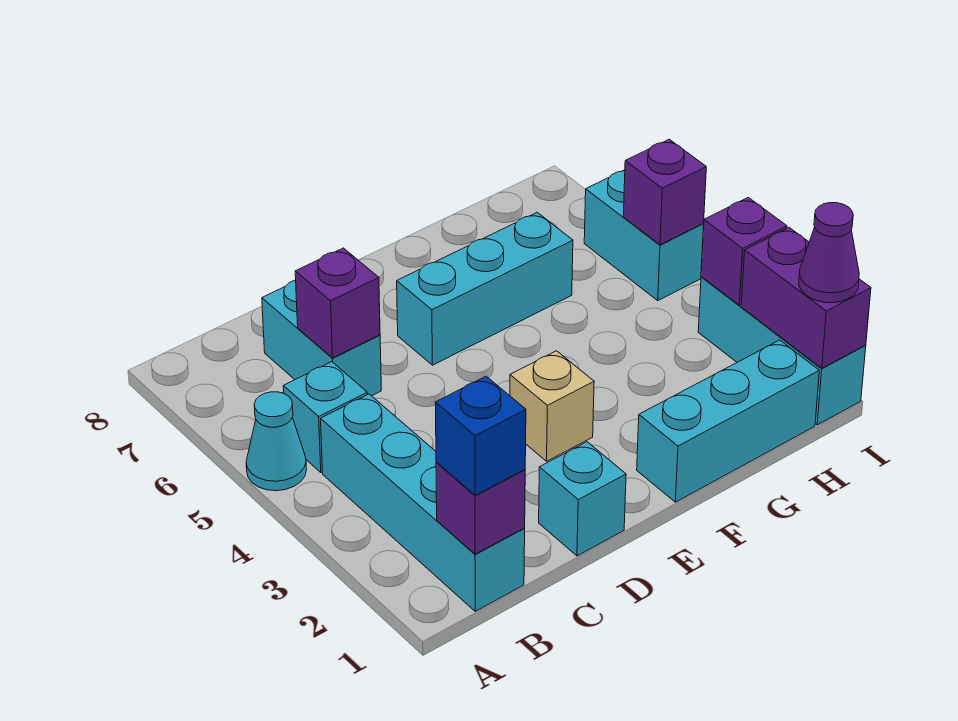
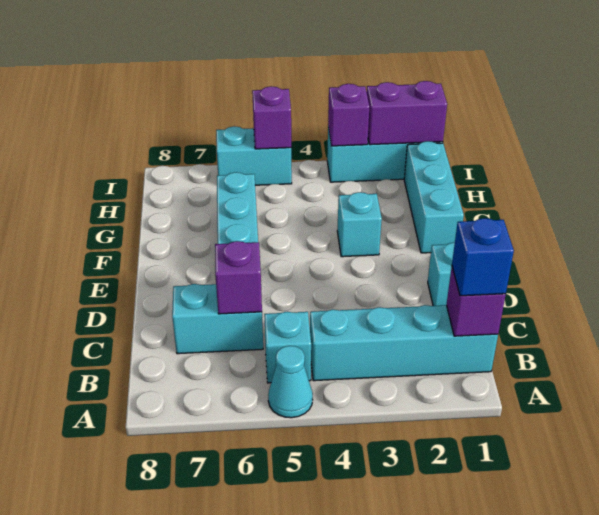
tan brick E3 level 1 -> none
none -> cyan brick F3 level 1
purple cone I1 level 3 -> none

